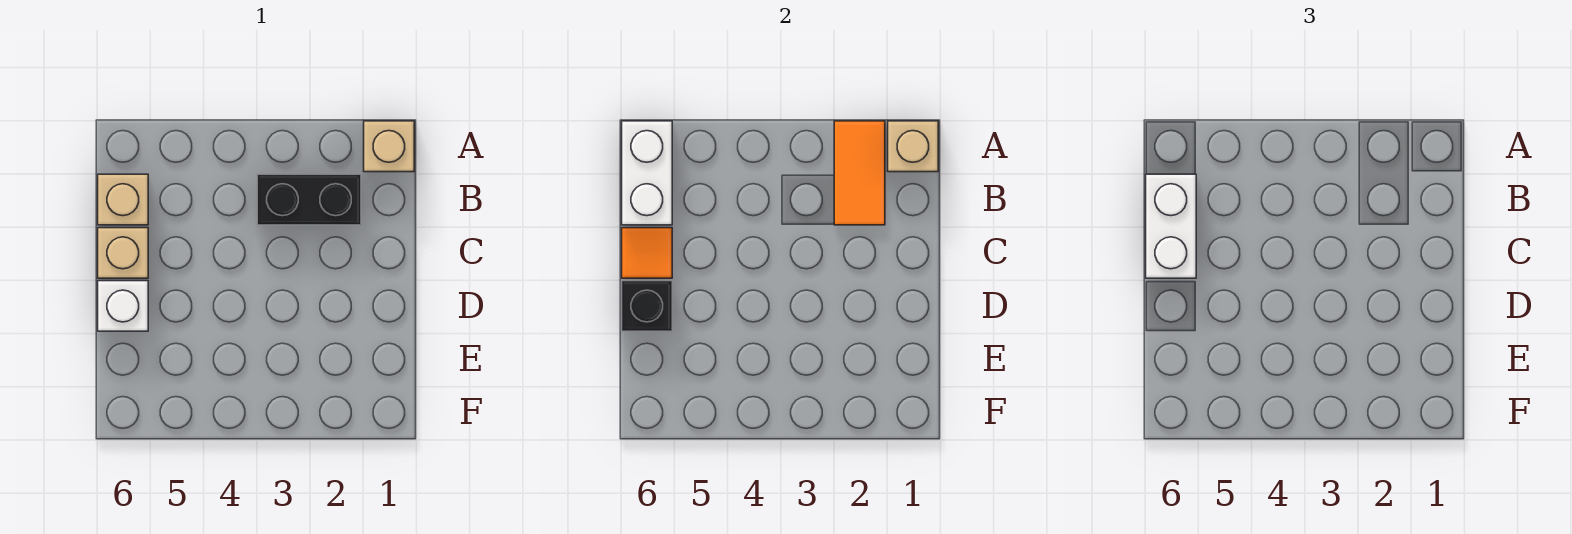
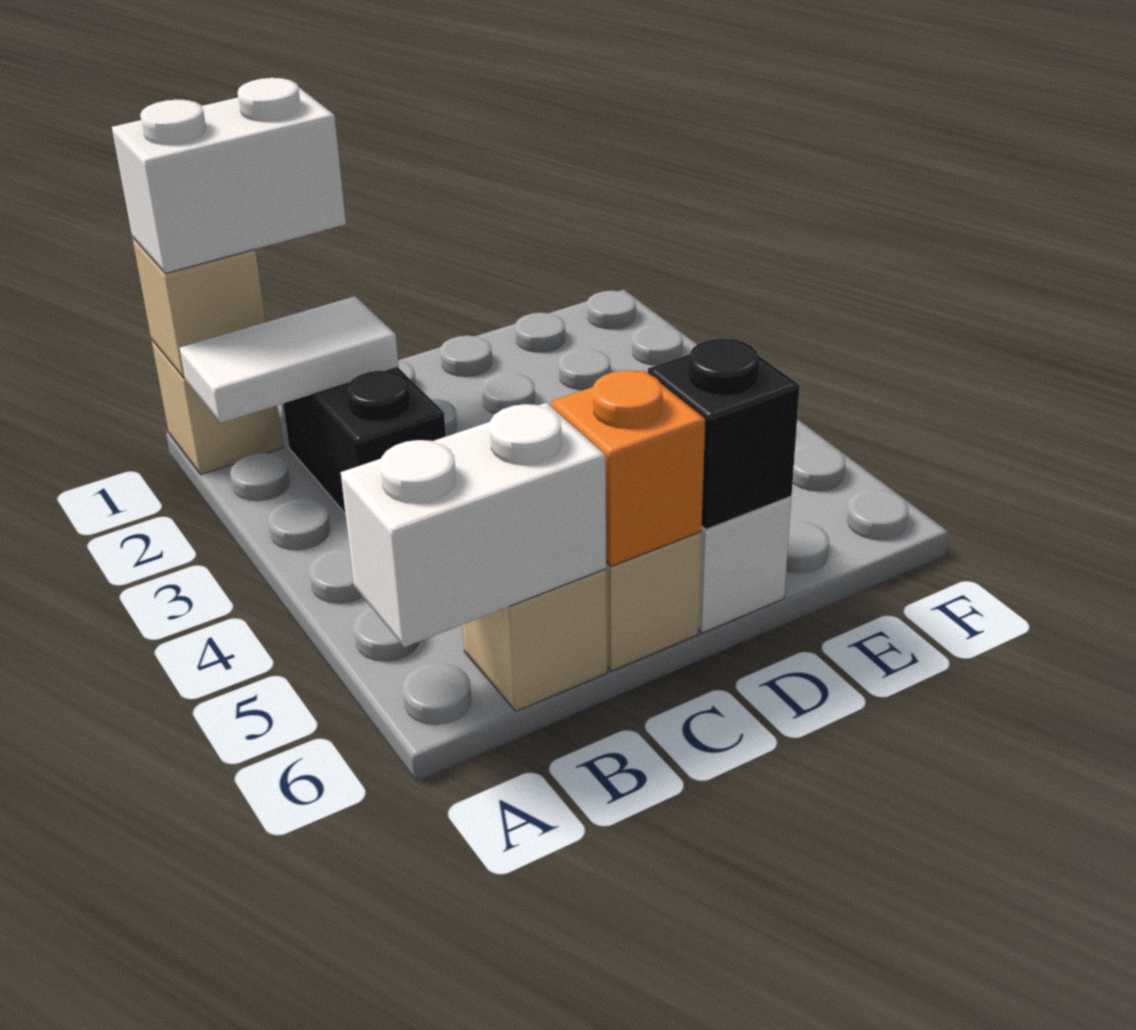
orange tile A2:B2 level 2 -> white tile A2:B2 level 2
white brick B6:C6 level 3 -> white brick A1:B1 level 3
orange tile C6 level 2 -> orange brick C6 level 2

